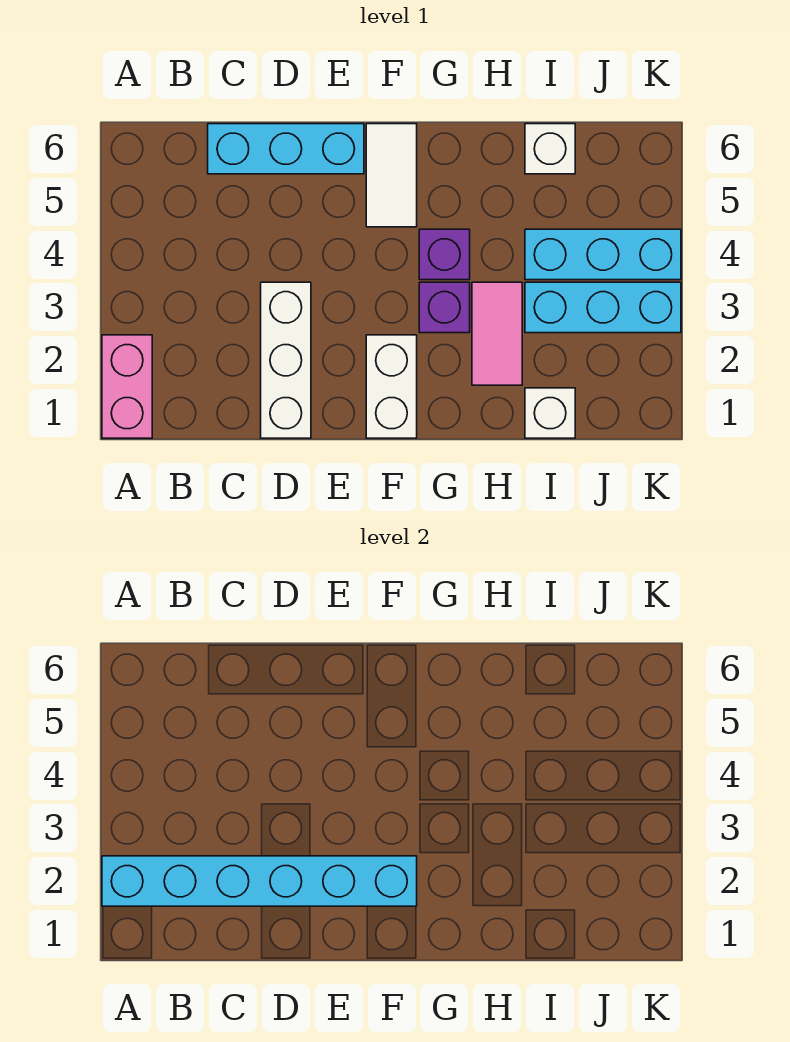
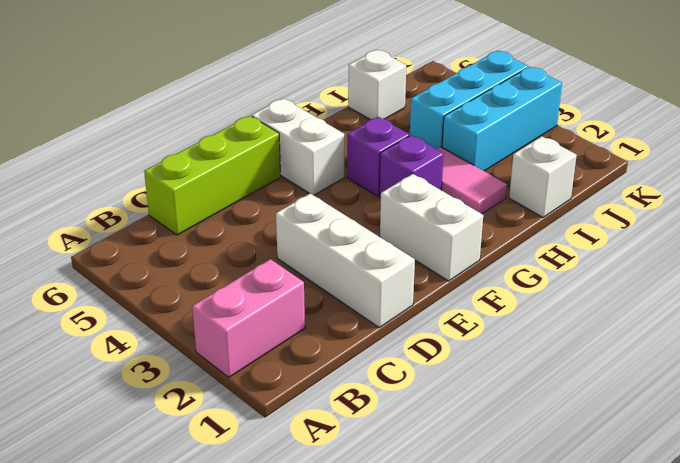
pink brick A1:A2 level 1 -> pink brick A2:B2 level 1
cyan brick A2:F2 level 2 -> none
cyan brick C6:E6 level 1 -> lime brick C6:E6 level 1
white tile F5:F6 level 1 -> white brick F5:F6 level 1

